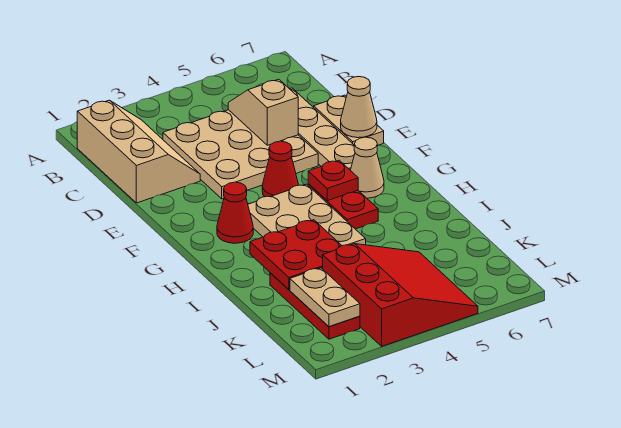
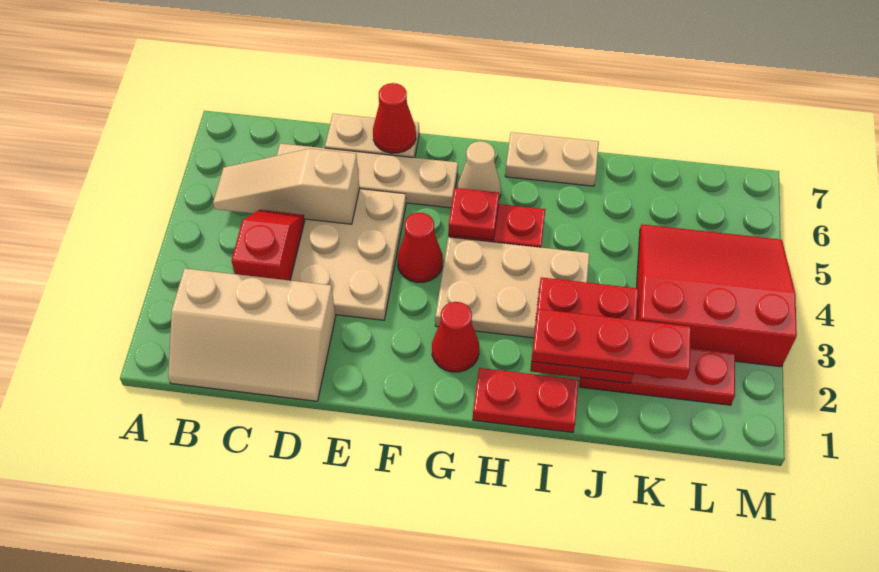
tan slope B1:D2 level 1 top 1 -> tan slope B1:D2 level 1 top 2
none -> red slope C3:C4 level 2 top 3
tan slope C5:D5 level 2 top D -> tan slope B5:D5 level 2 top D
tan cone E7 level 2 -> red cone E7 level 2
none -> red plate H1:I1 level 1
none -> red plate I2:K2 level 3
tan plate K2:L2 level 2 -> tan plate H7:I7 level 1

